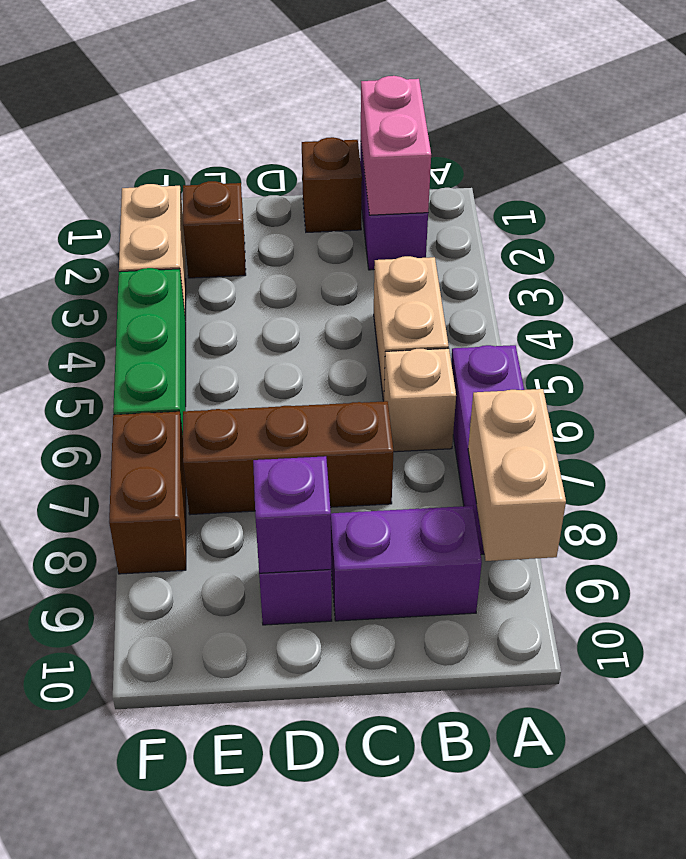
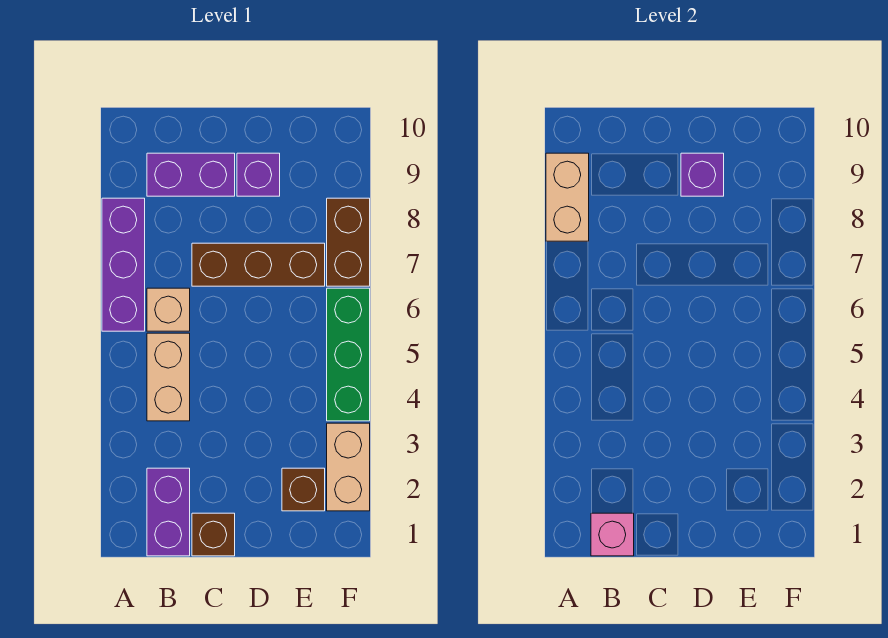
pink brick B1:B2 level 2 -> pink brick B1 level 2

